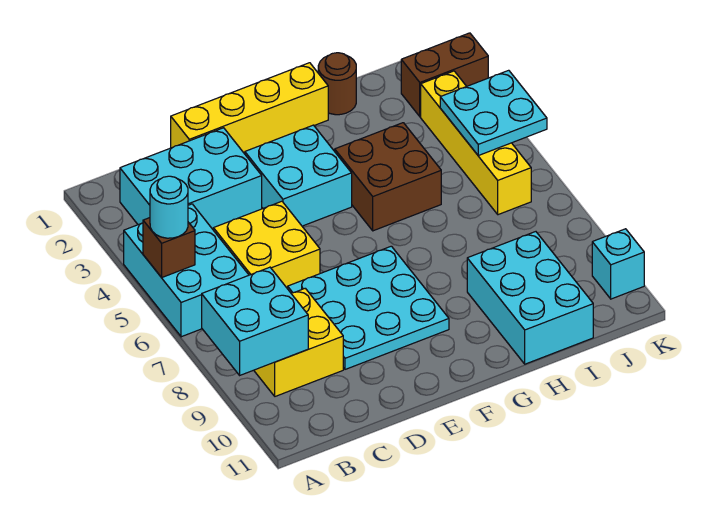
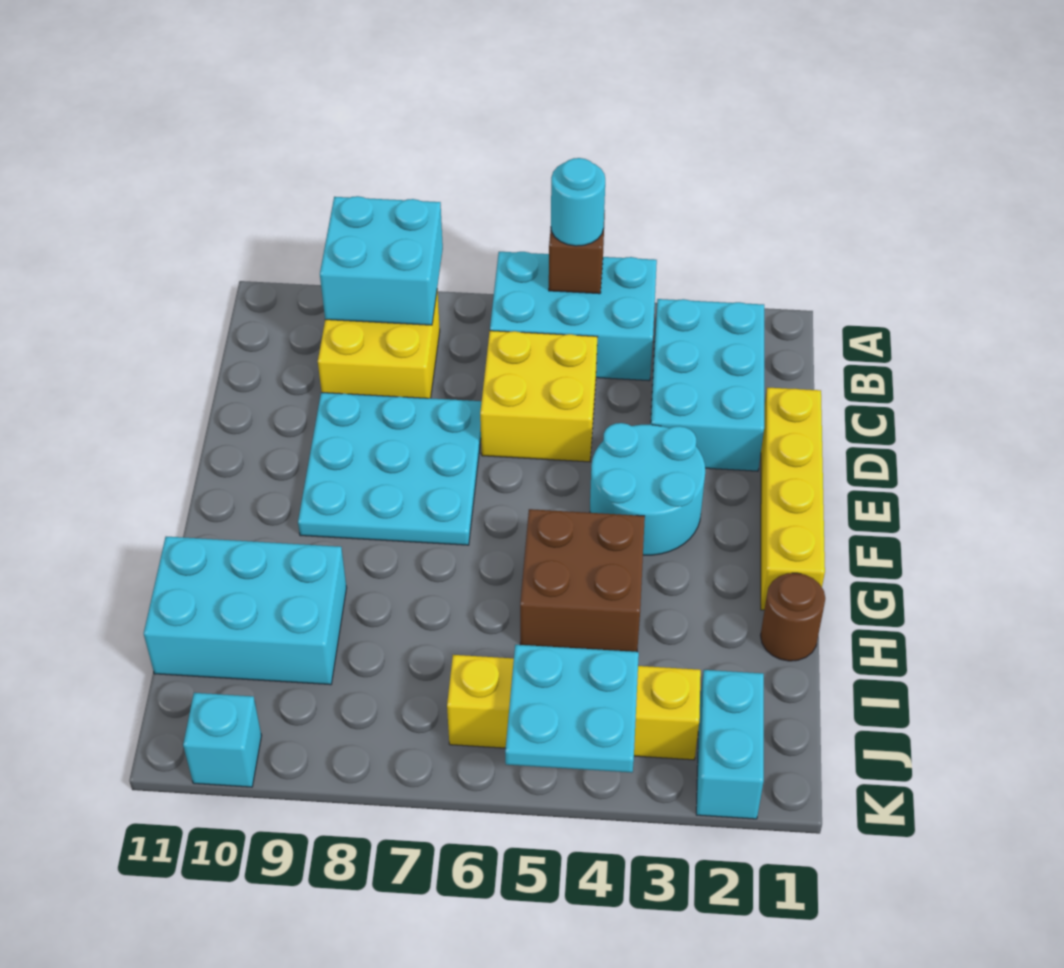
cyan brick E3:F4 level 1 -> cyan round brick E3:F4 level 1
brown brick J2:K2 level 1 -> cyan brick J2:K2 level 1

